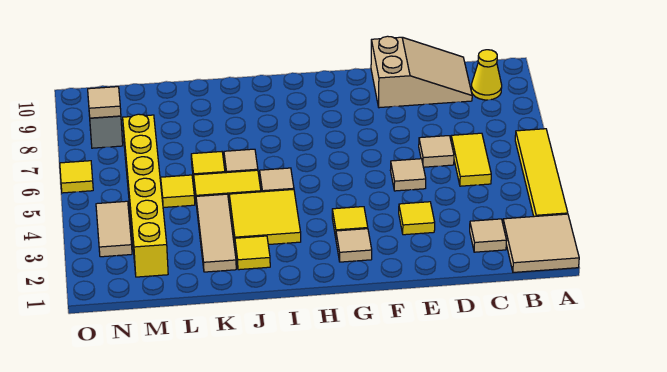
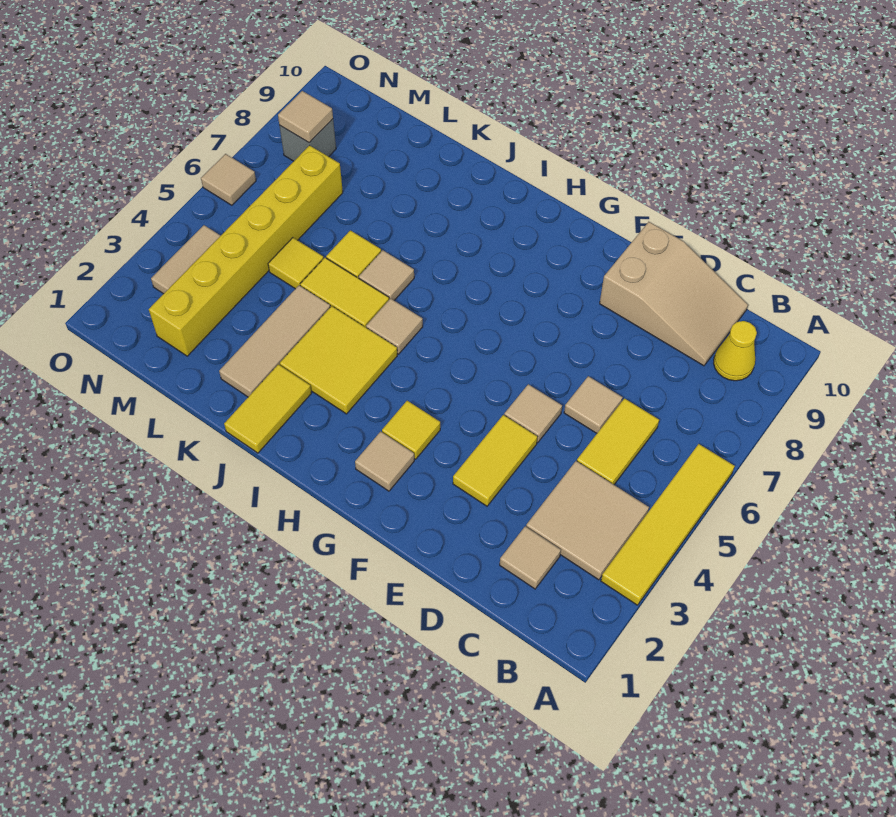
tan tile A1:B2 level 1 -> tan tile B3:C4 level 1
yellow tile E3 level 1 -> yellow tile E3:E4 level 1
yellow tile J2 level 1 -> yellow tile J1:J2 level 1
yellow tile O6 level 1 -> tan tile O6 level 1

